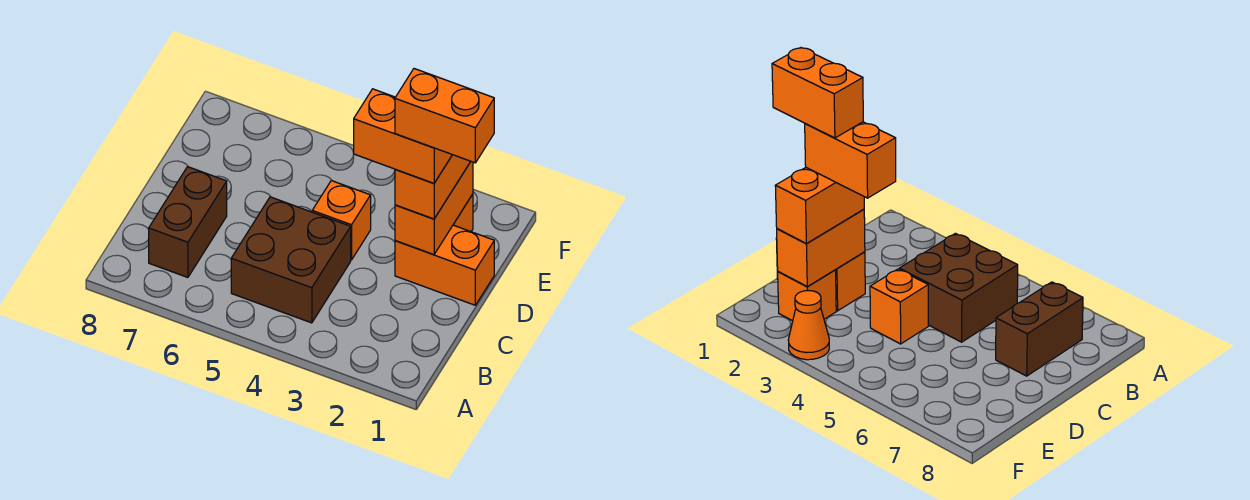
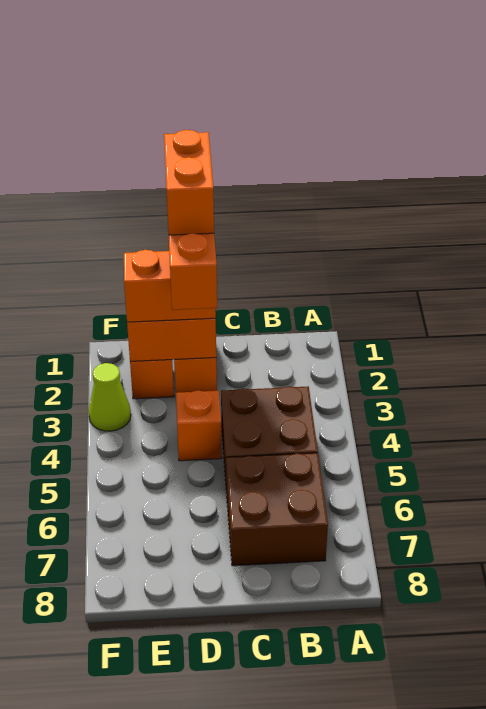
brown brick B7:C7 level 1 -> brown brick B6:C7 level 1
orange cone F3 level 1 -> lime cone F3 level 1

